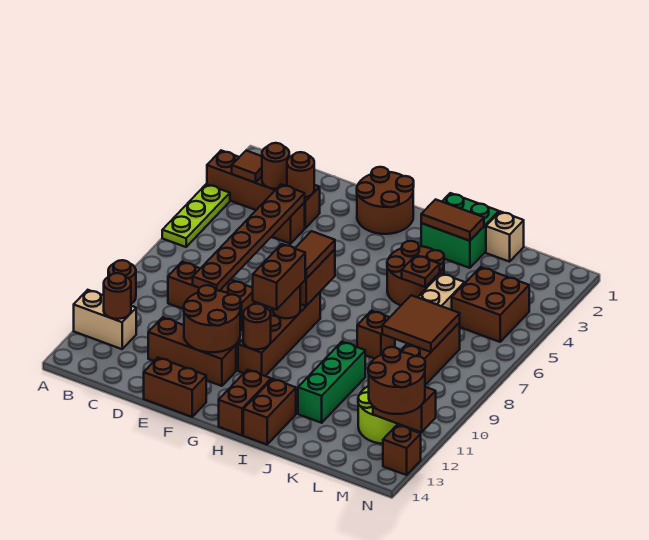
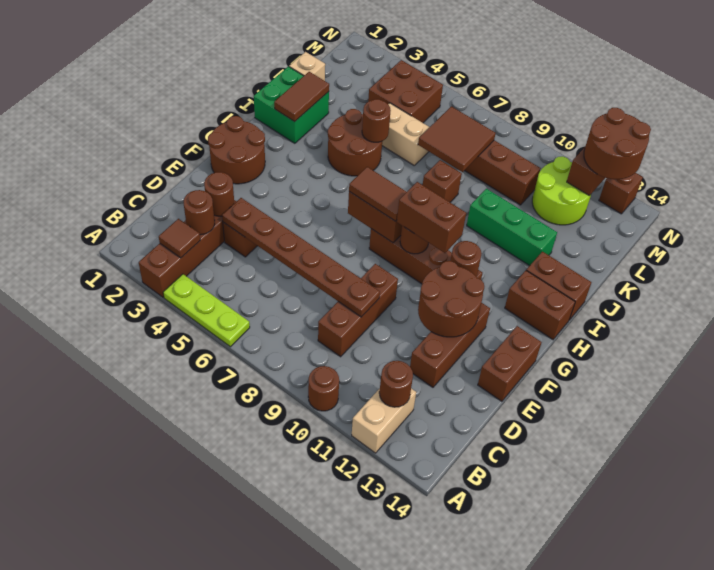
brown plate J5 level 2 -> brown round brick J5 level 2

